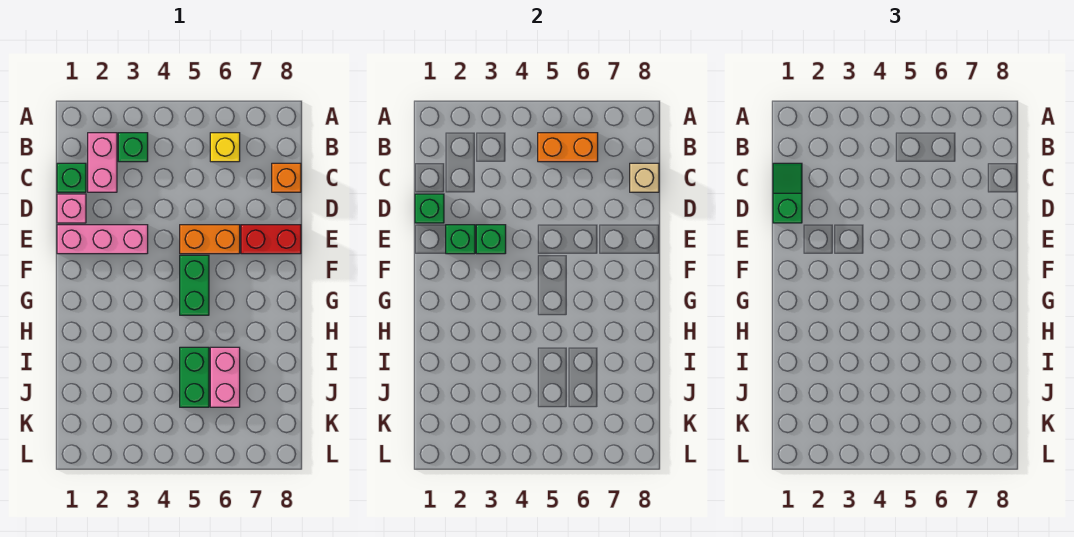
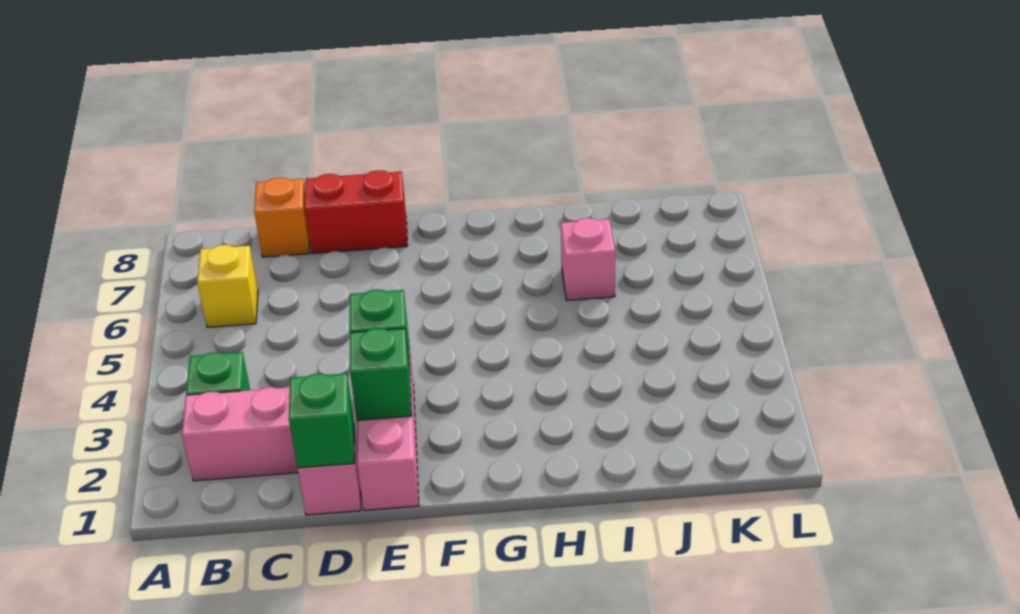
orange brick B5:B6 level 2 -> none
green brick C1 level 1 -> none
green slope C1:D1 level 3 top D -> none
tan brick C8 level 2 -> none
orange brick E5:E6 level 1 -> none
red brick E7:E8 level 1 -> red brick D8:E8 level 1
green brick F5:G5 level 1 -> none
green brick I5:J5 level 1 -> none
pink brick I6:J6 level 1 -> pink brick I6 level 1

